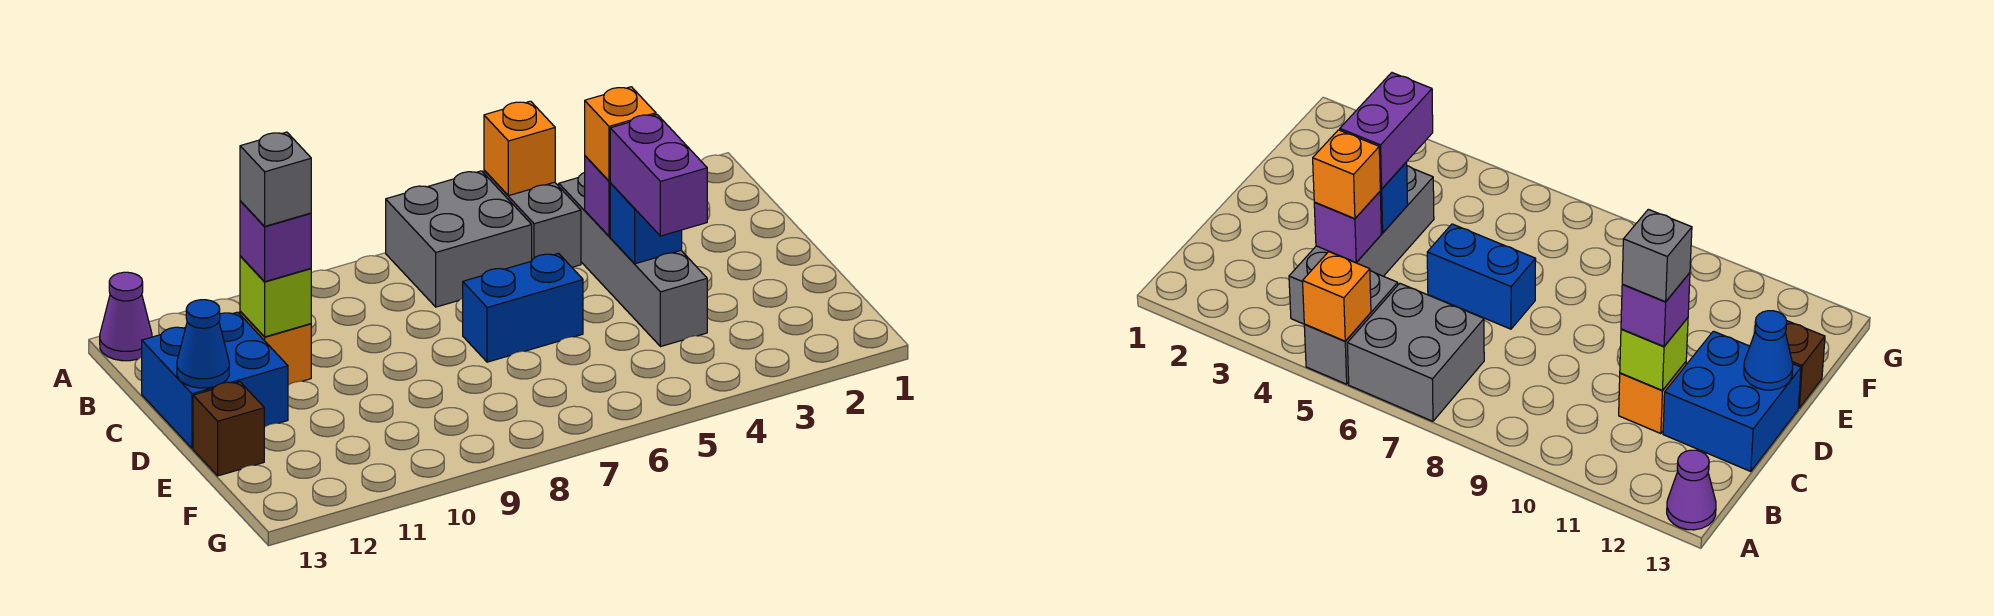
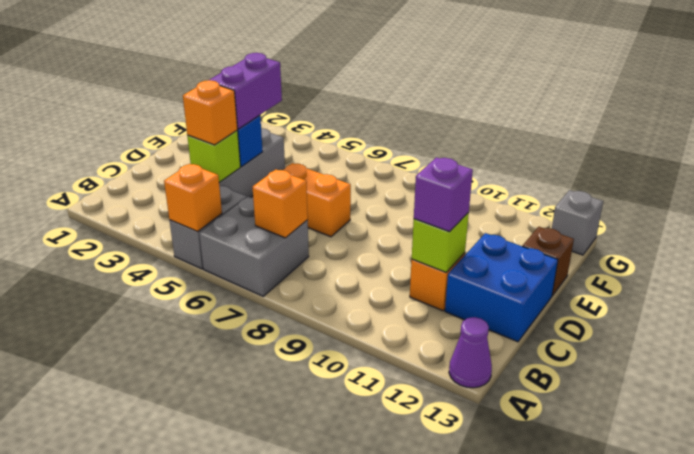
none -> orange brick B7 level 2
purple brick C4 level 2 -> lime brick C4 level 2
grey brick C11 level 4 -> grey brick G13 level 1
blue brick D6:D7 level 1 -> orange brick D6:D7 level 1
blue cone D13 level 2 -> none

